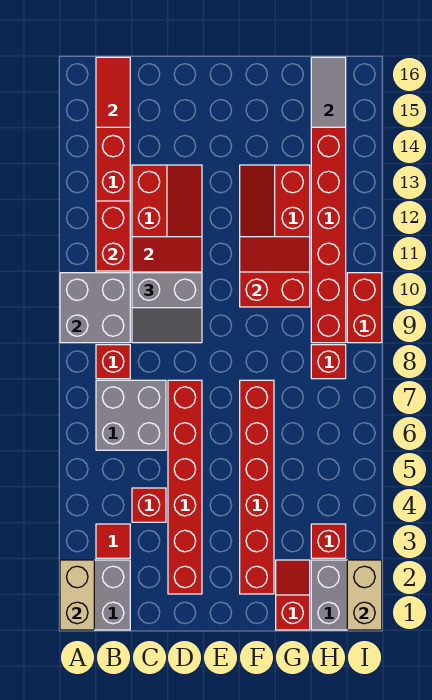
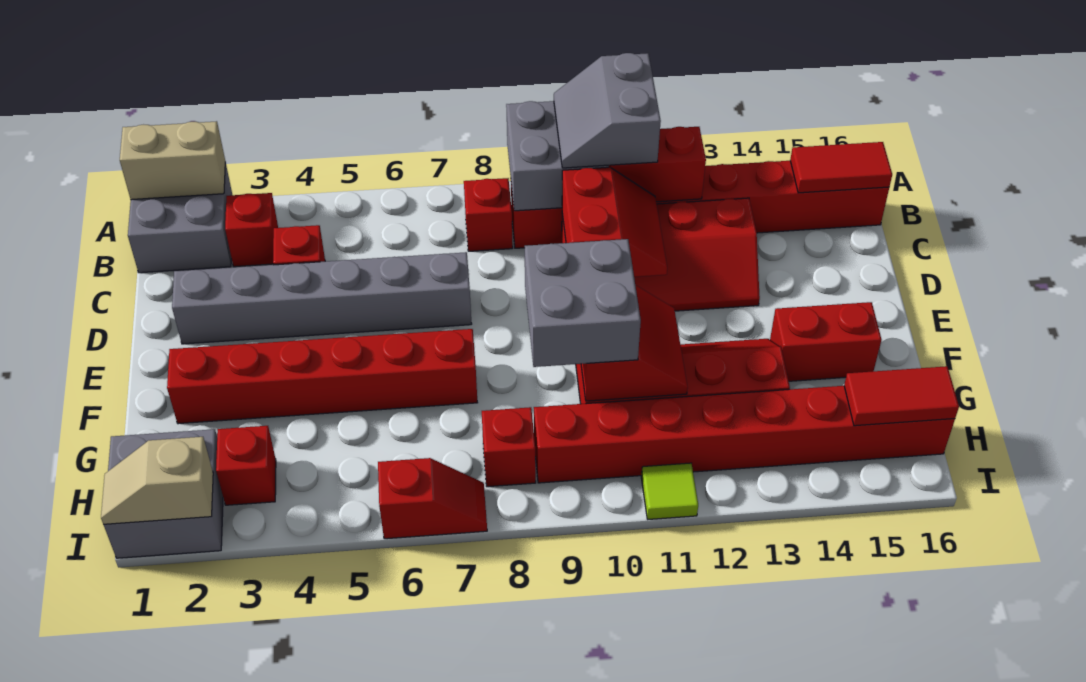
red tile B3 level 1 -> red brick B3 level 1
grey brick B6:C7 level 1 -> grey brick F9:G10 level 3
grey slope C9:D10 level 3 top 10 -> grey slope A10:B11 level 3 top 11
red brick D2:D7 level 1 -> grey brick D2:D7 level 1
red slope G1:G2 level 1 top 1 -> red slope I6:I7 level 1 top 6
grey tile H15:H16 level 2 -> red tile H15:H16 level 2
tan brick I1:I2 level 2 -> tan slope I1:I2 level 2 top 2
red brick I9:I10 level 1 -> red brick F14:F15 level 1
none -> lime tile I11 level 1

